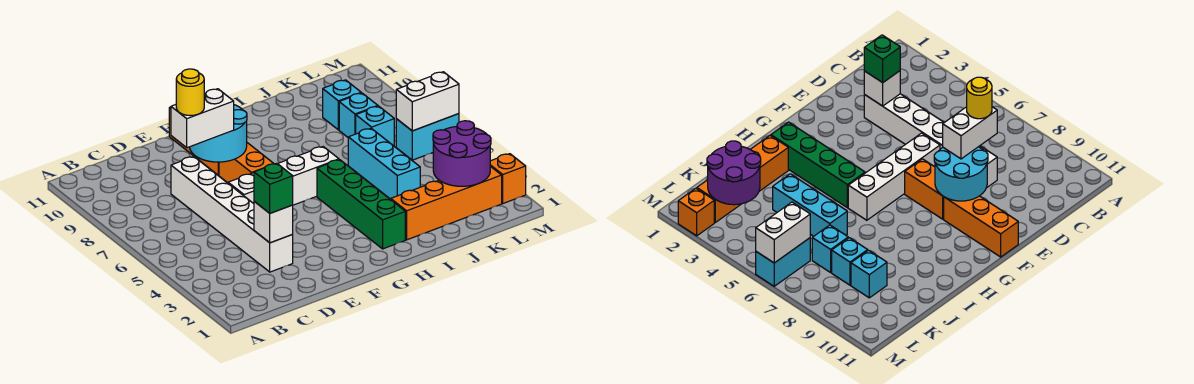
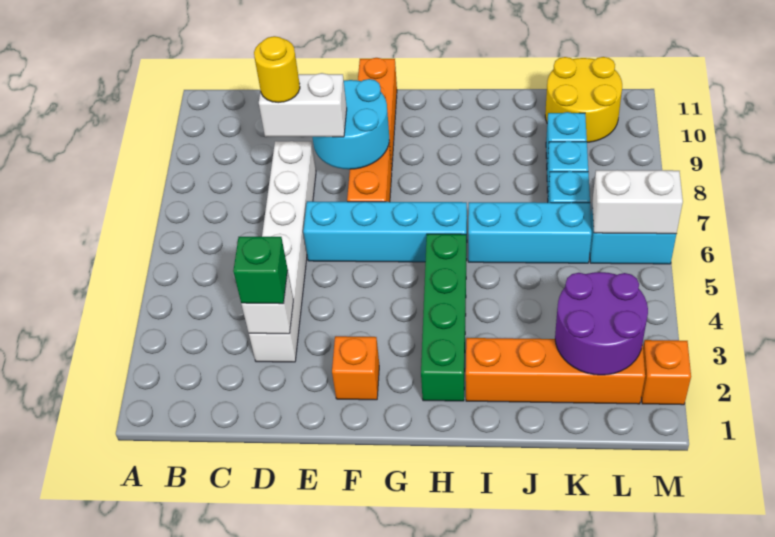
white brick E6:H6 level 1 -> cyan brick E6:H6 level 1
none -> orange brick F2 level 1
cyan brick J4:J6 level 1 -> cyan brick I6:K6 level 1
none -> yellow round brick K10:L11 level 1

